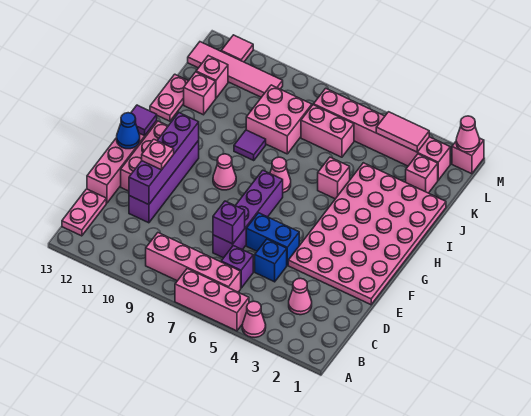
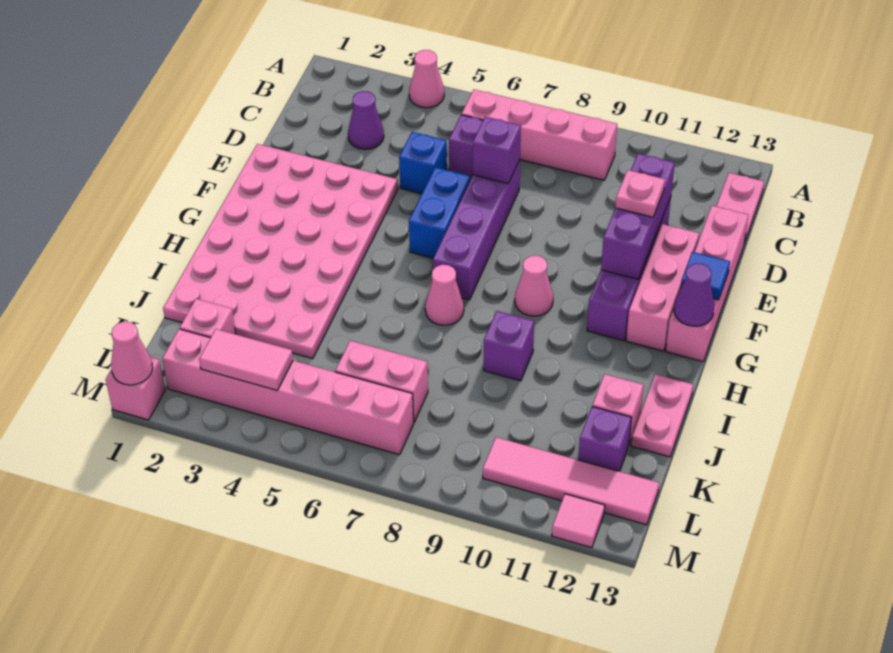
pink brick A5:A7 level 1 -> none
pink cone C3 level 1 -> purple cone C3 level 1
purple brick D11:G11 level 2 -> purple brick D11:F11 level 2
blue brick E5:E6 level 1 -> blue brick E6:F6 level 1
blue cone F13 level 2 -> blue tile F13 level 2
purple tile G13 level 2 -> purple cone G13 level 2
pink brick I5 level 1 -> none
purple tile I9 level 1 -> purple brick I9 level 1
pink brick J8:K9 level 1 -> none
pink brick K12 level 1 -> purple brick K12 level 1

